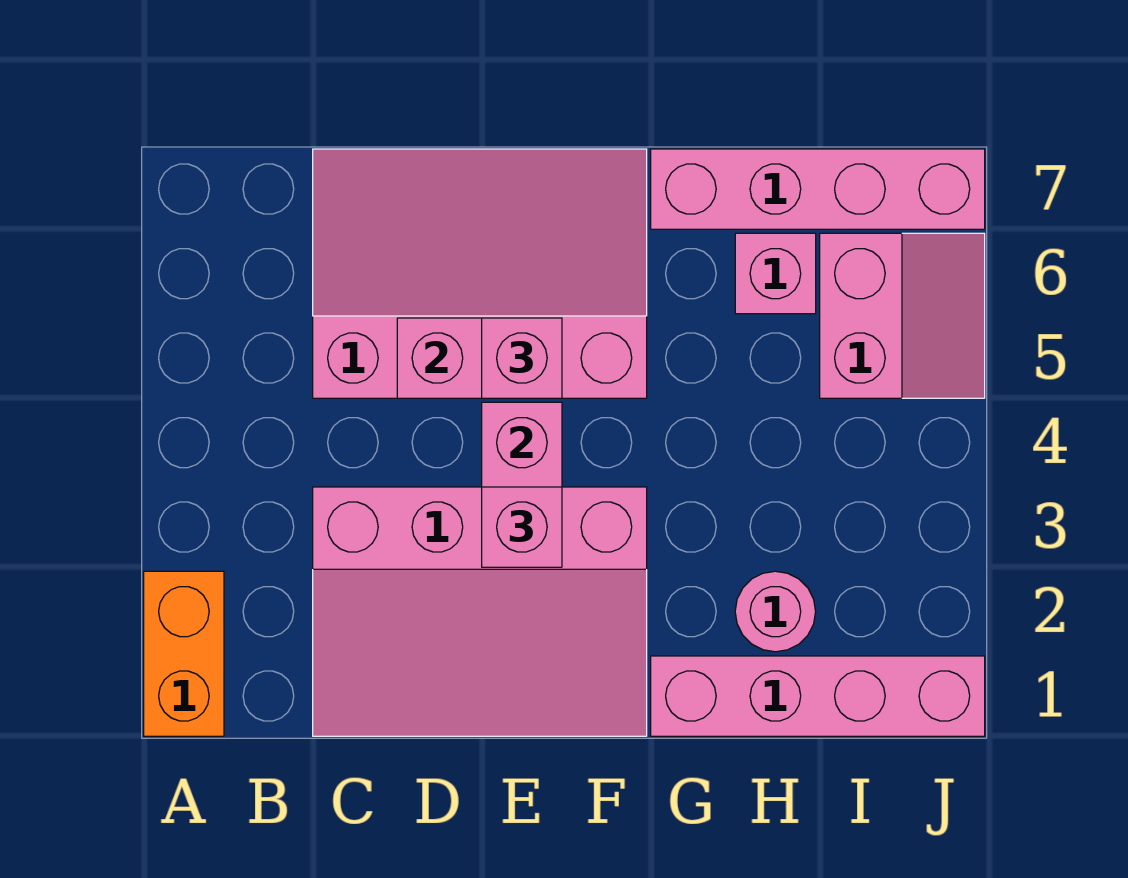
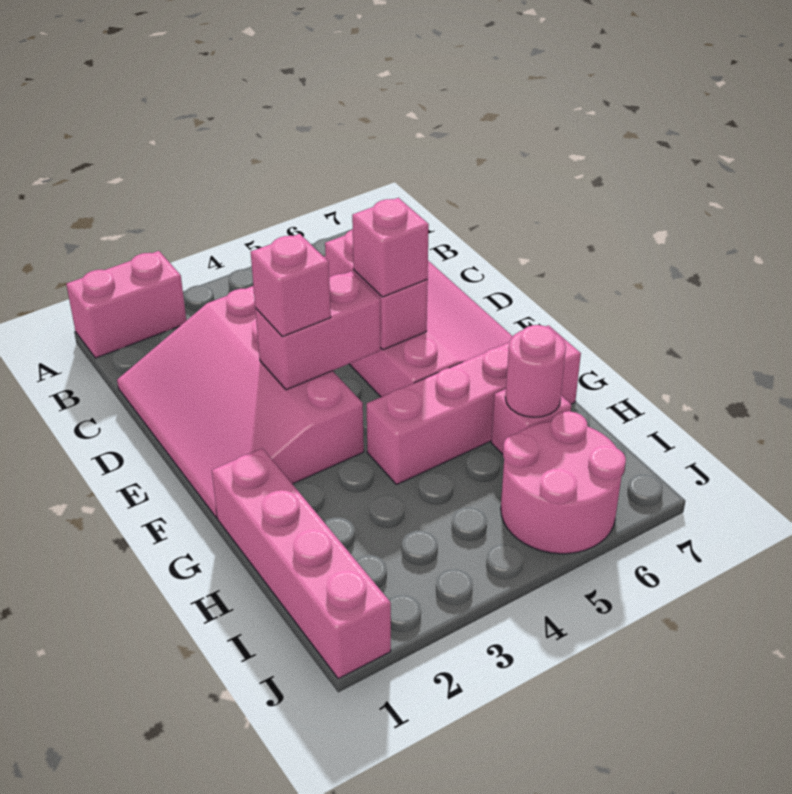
orange brick A1:A2 level 1 -> pink brick A1:A2 level 1
pink brick G7:J7 level 1 -> pink brick G4:G7 level 1
pink round brick H2 level 1 -> pink round brick H6 level 2
pink slope I5:J6 level 1 top I -> pink round brick I5:J6 level 1

